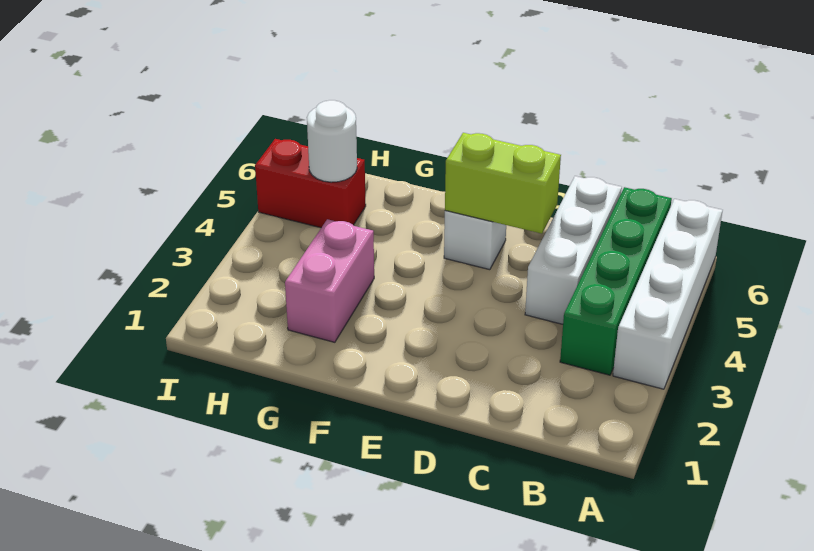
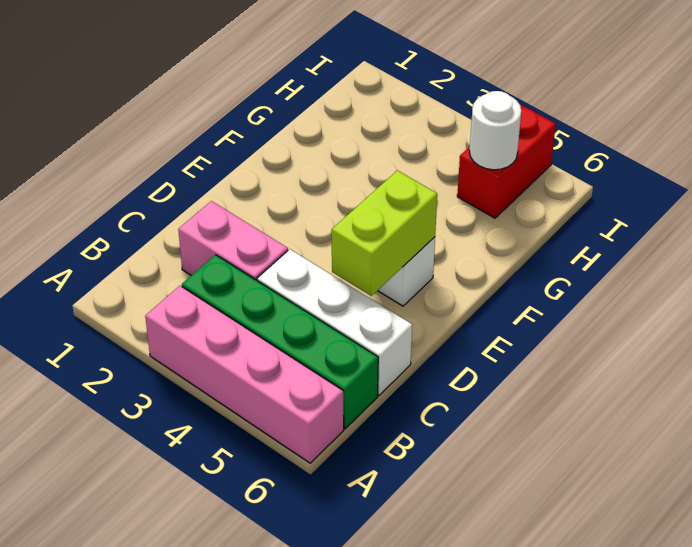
white brick A3:A6 level 1 -> pink brick A3:A6 level 1
pink brick G2:G3 level 1 -> pink brick C2:C3 level 1

